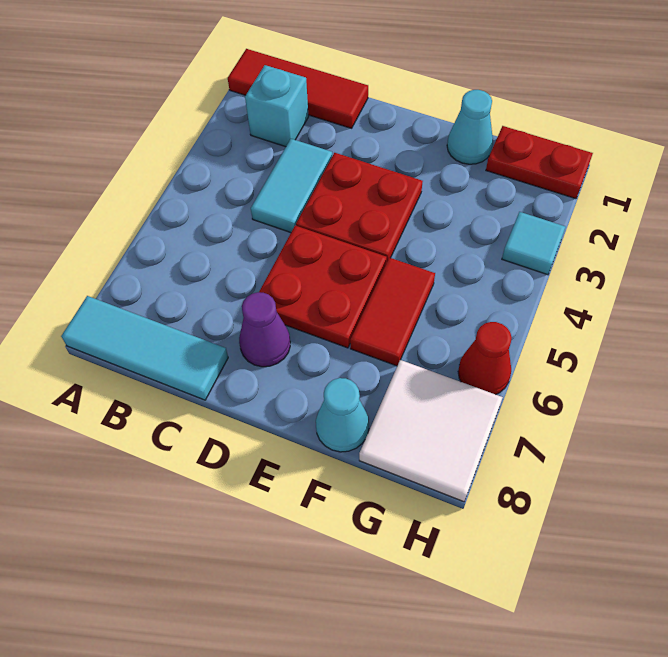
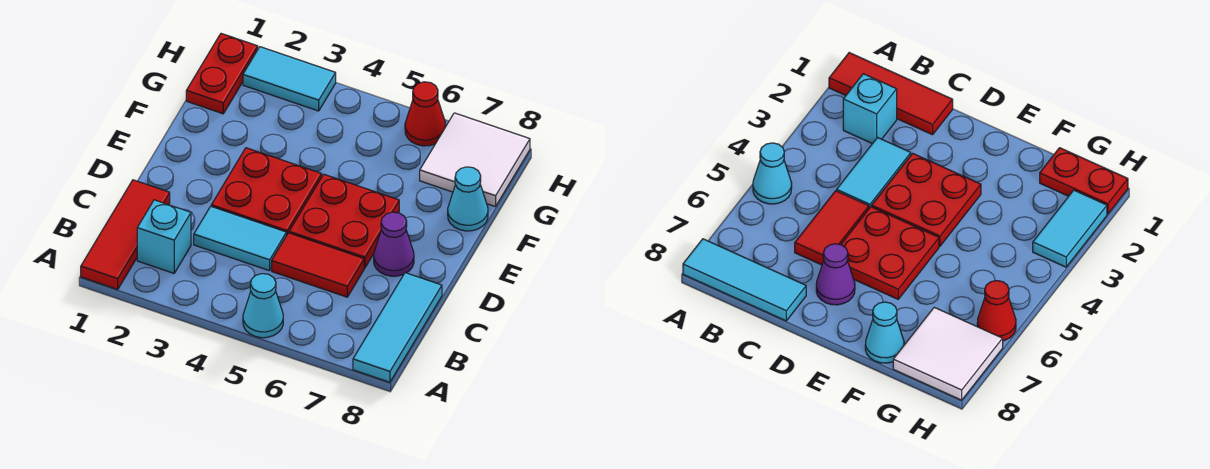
cyan cone F1 level 1 -> cyan cone A5 level 1
red tile F5:F6 level 1 -> red tile C5:C6 level 1
cyan tile H3 level 1 -> cyan tile H2:H3 level 1

